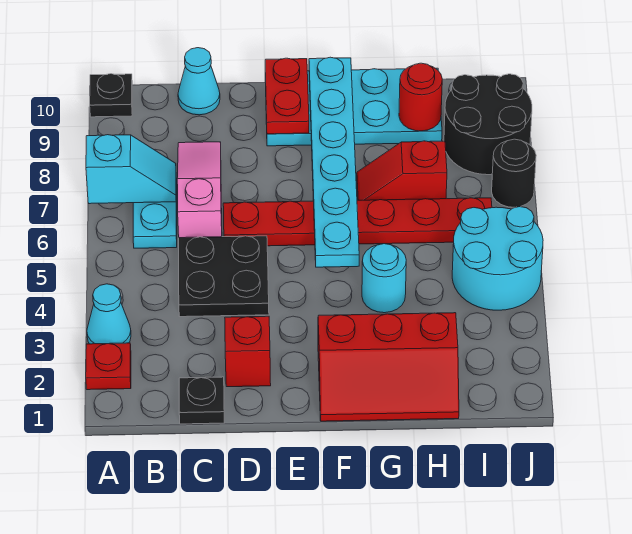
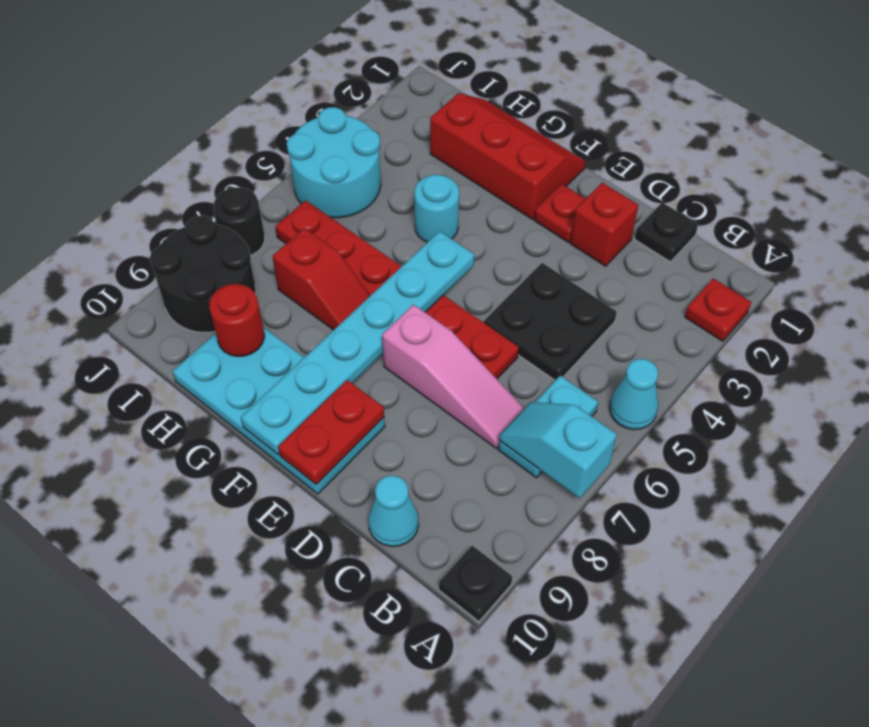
cyan cone A3 level 1 -> cyan cone A5 level 1
pink slope C6:C8 level 1 top 6 -> pink slope C7:E7 level 1 top E
none -> red plate E2 level 1

